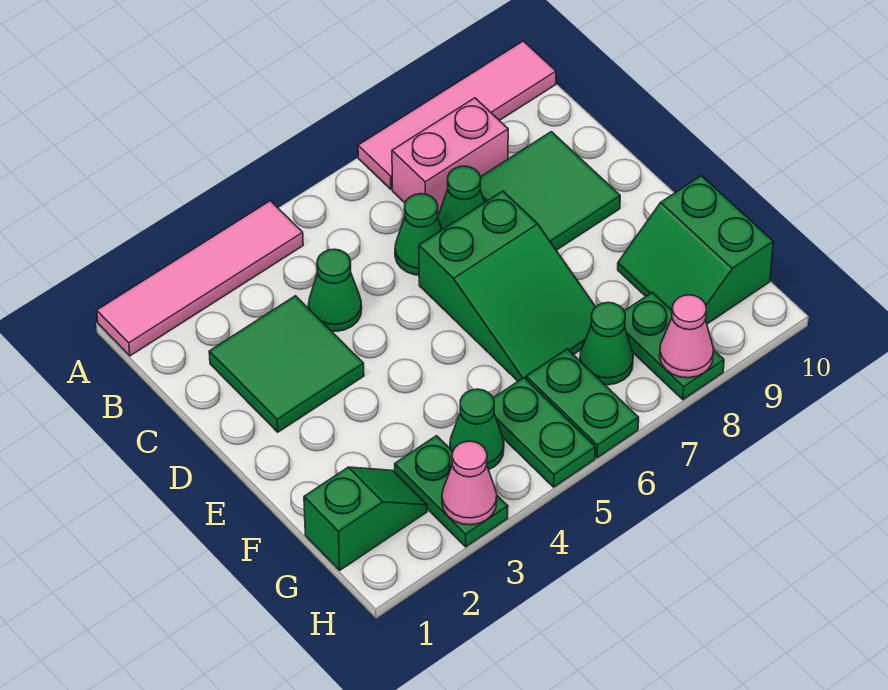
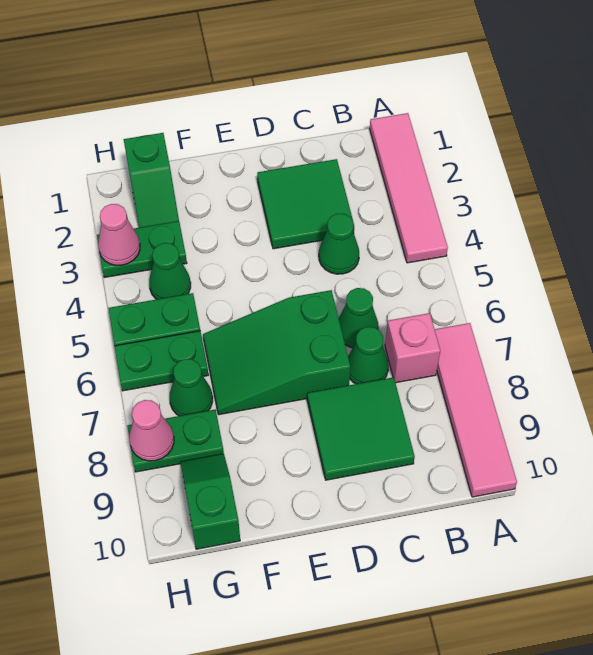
pink brick B7:B8 level 1 -> pink brick B7 level 1
green slope F9:G10 level 1 top 10 -> green slope G9:G10 level 1 top 10

